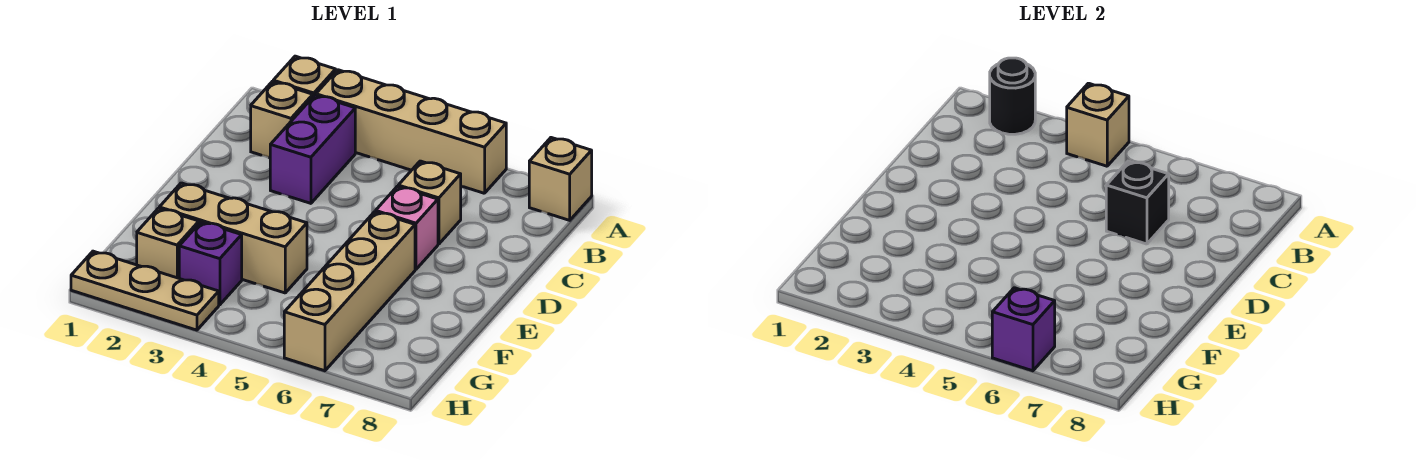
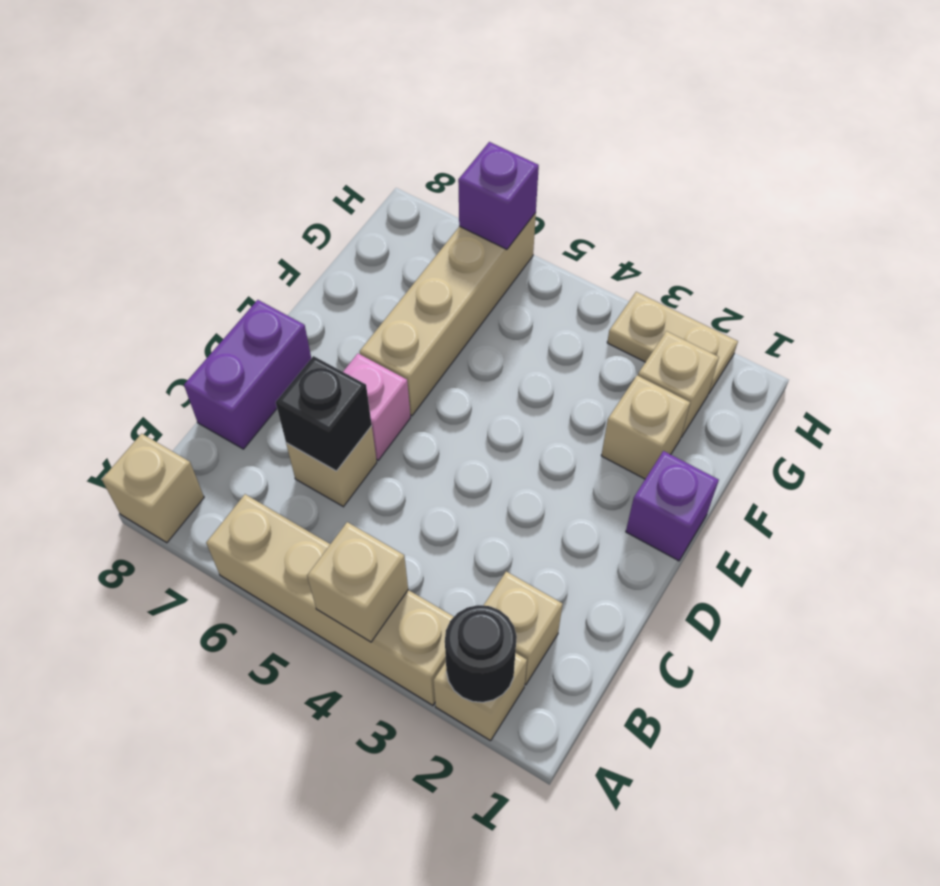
purple brick B3:C3 level 1 -> purple brick C8:D8 level 1
tan brick F2:F4 level 1 -> tan brick F2 level 1
purple brick G3 level 1 -> purple brick E1 level 1
tan plate H1:H3 level 1 -> tan plate H2:H3 level 1

